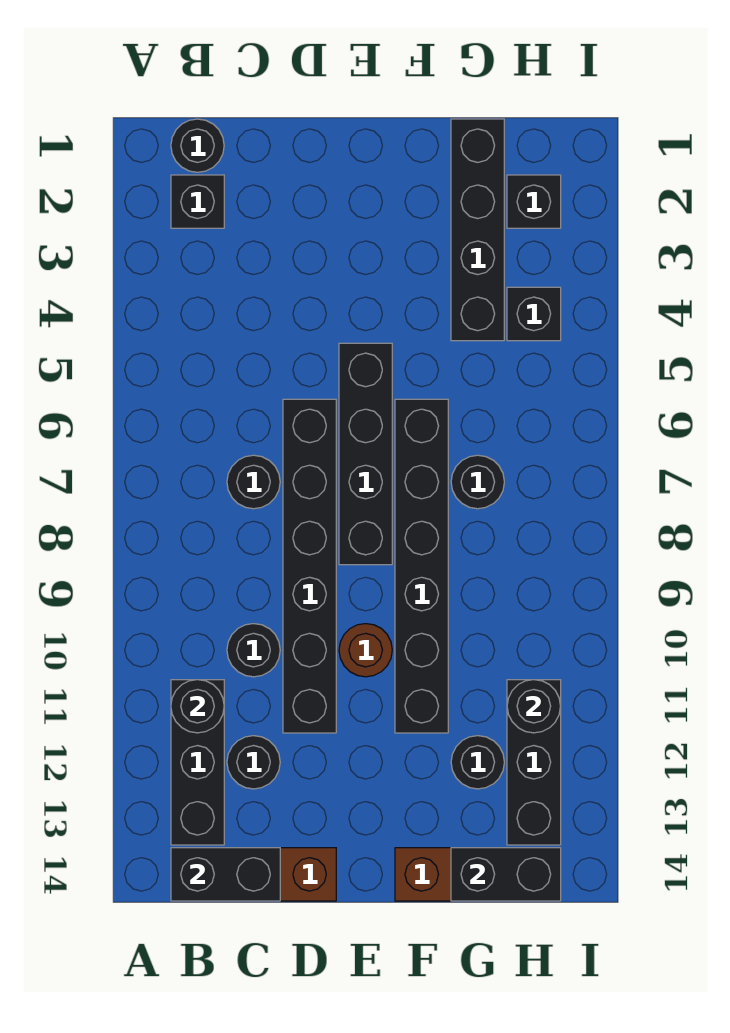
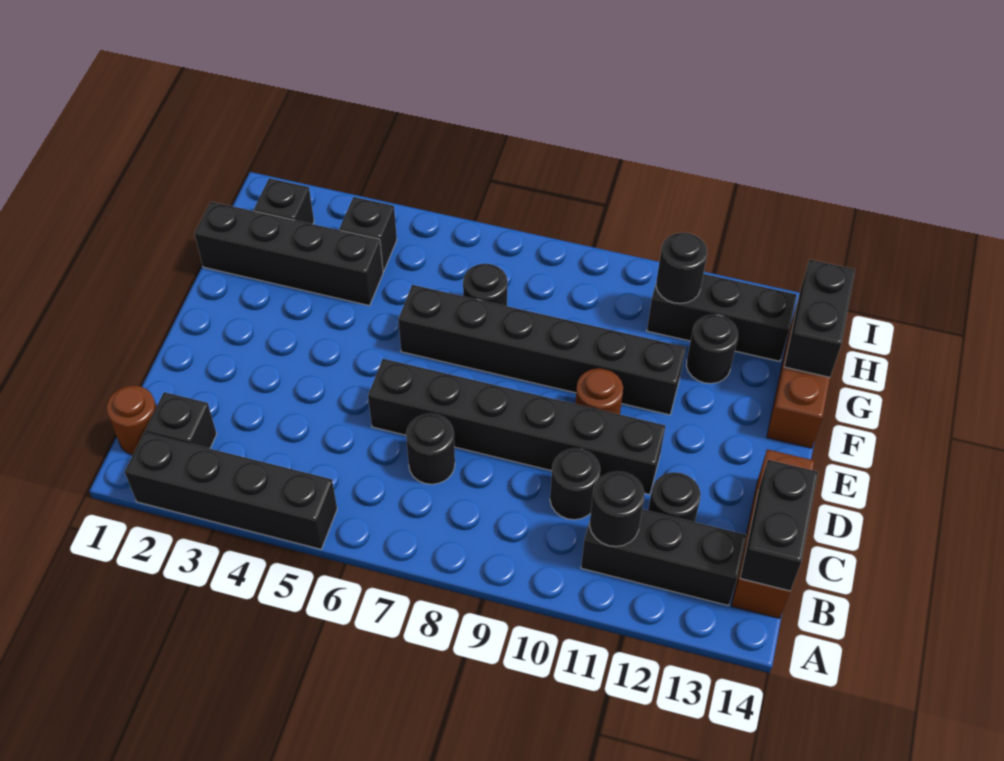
black round brick B1 level 1 -> brown round brick B1 level 1
black brick E5:E8 level 1 -> black brick A2:A5 level 1

